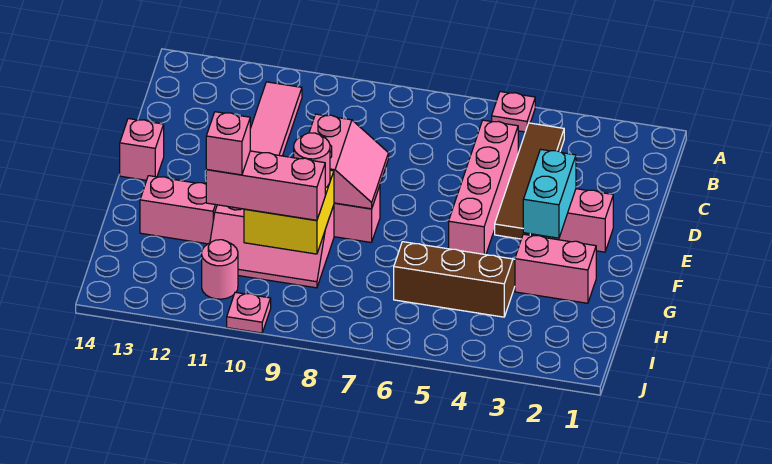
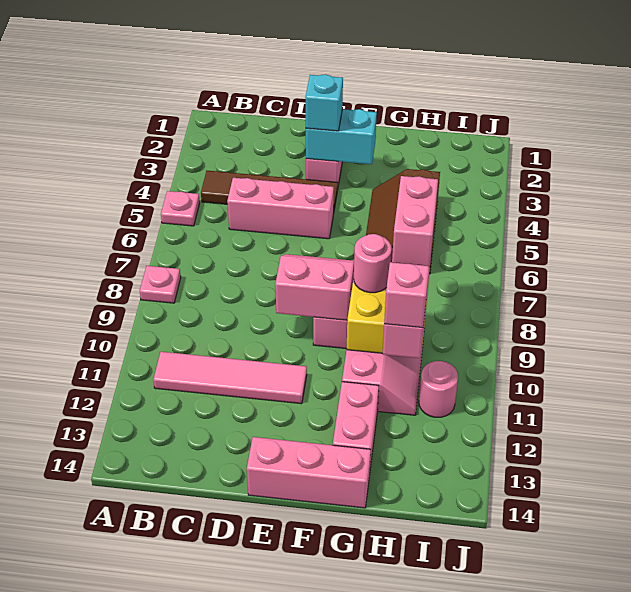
pink brick C5:F5 level 1 -> pink brick C5:E5 level 1
none -> cyan brick E3 level 3
pink brick E14 level 1 -> pink brick E14:G14 level 1
pink brick G2:G3 level 1 -> pink brick H8:H9 level 4
pink plate J10 level 1 -> pink plate A8 level 1

